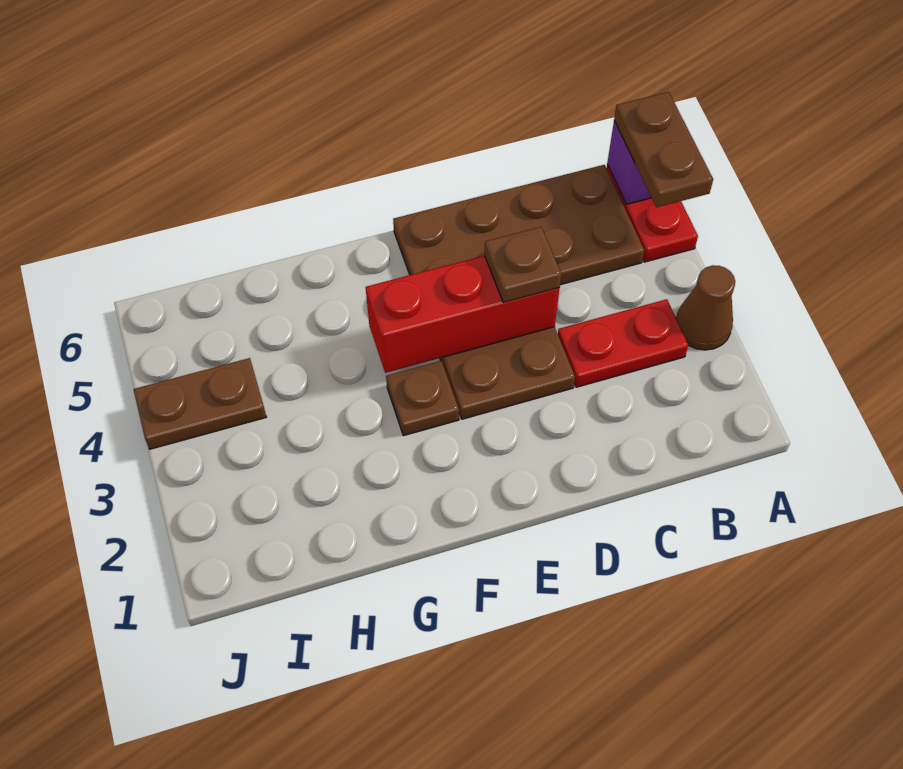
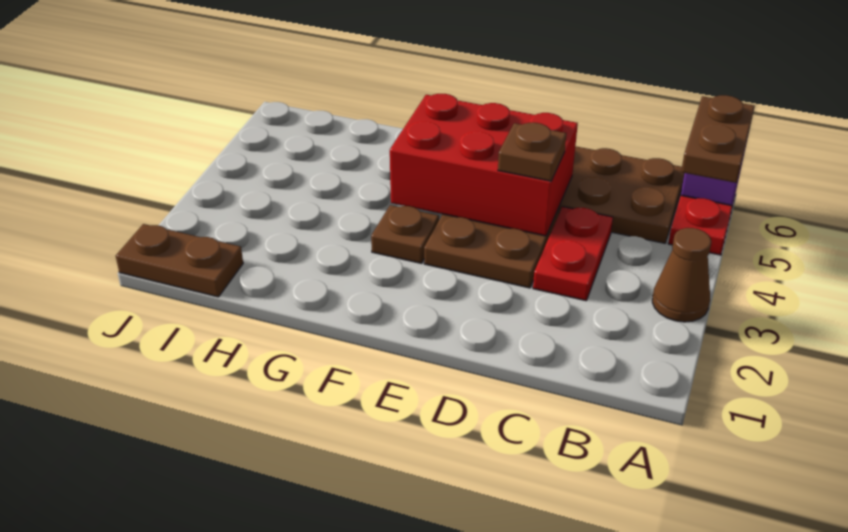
red plate B3:C3 level 1 -> red plate C3:C4 level 1
red brick D4:F4 level 2 -> red brick D4:F5 level 2
brown plate I4:J4 level 1 -> brown plate I1:J1 level 1

